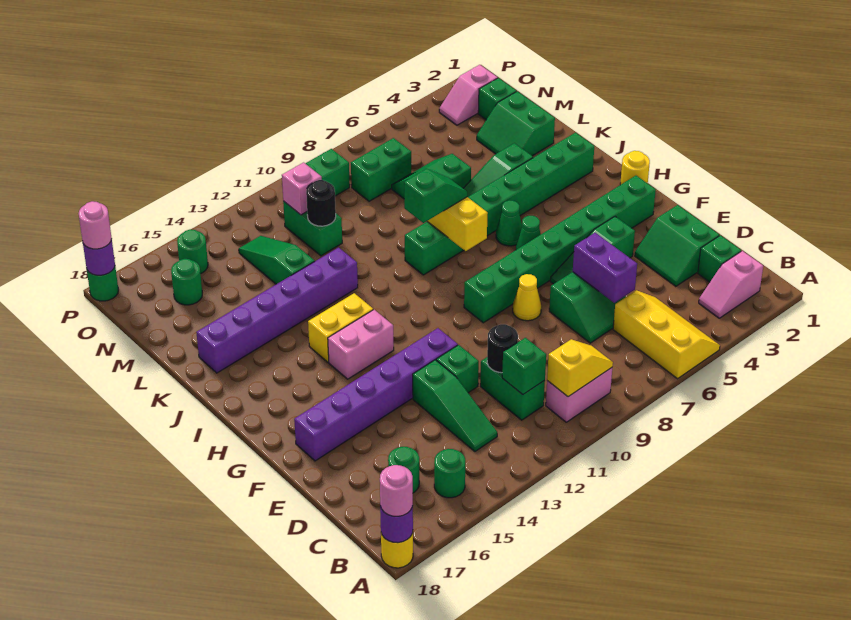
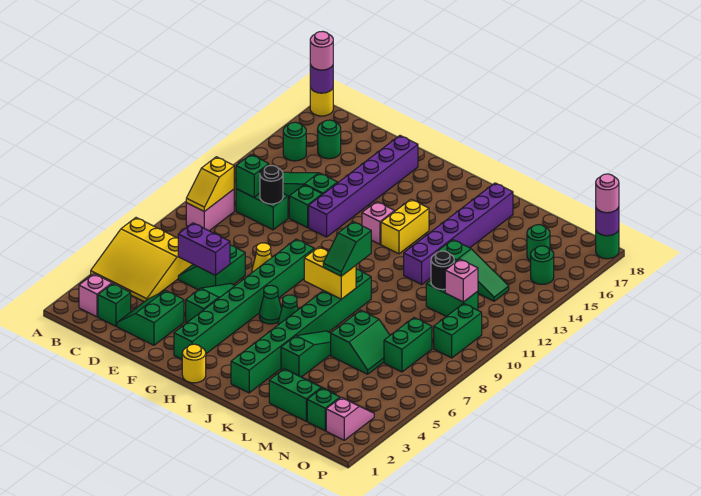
yellow slope A5:C6 level 1 top 6 -> yellow slope A4:C6 level 1 top 6
green slope D2:E3 level 1 top 2 -> green slope D2:E3 level 1 top E
pink brick H13:H14 level 1 -> pink brick H13 level 1

